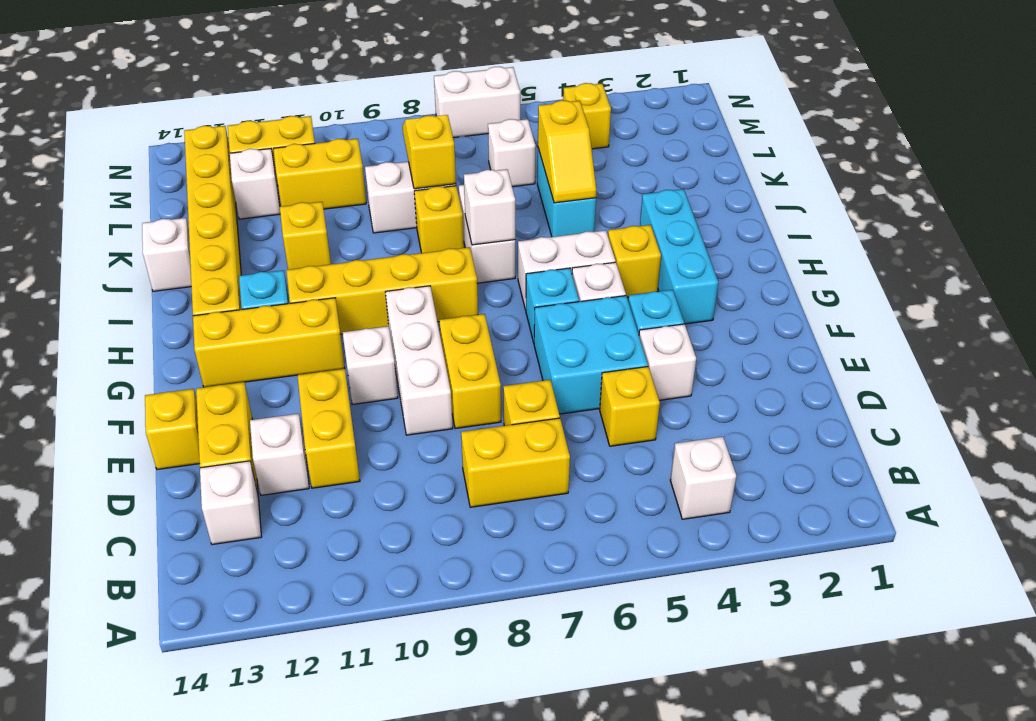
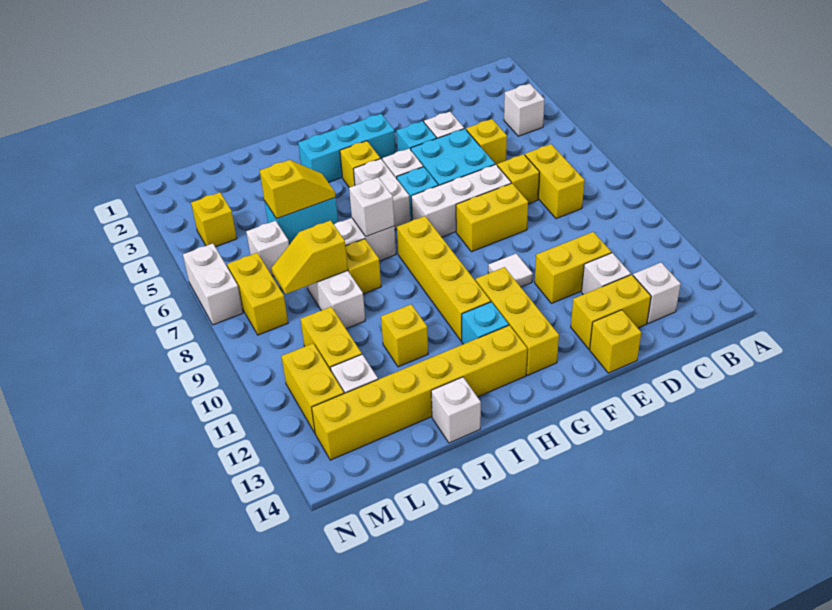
white brick E9:G9 level 1 -> white brick E7:G7 level 1
white brick F10 level 1 -> white tile F10 level 1
none -> yellow brick M7:M8 level 1

